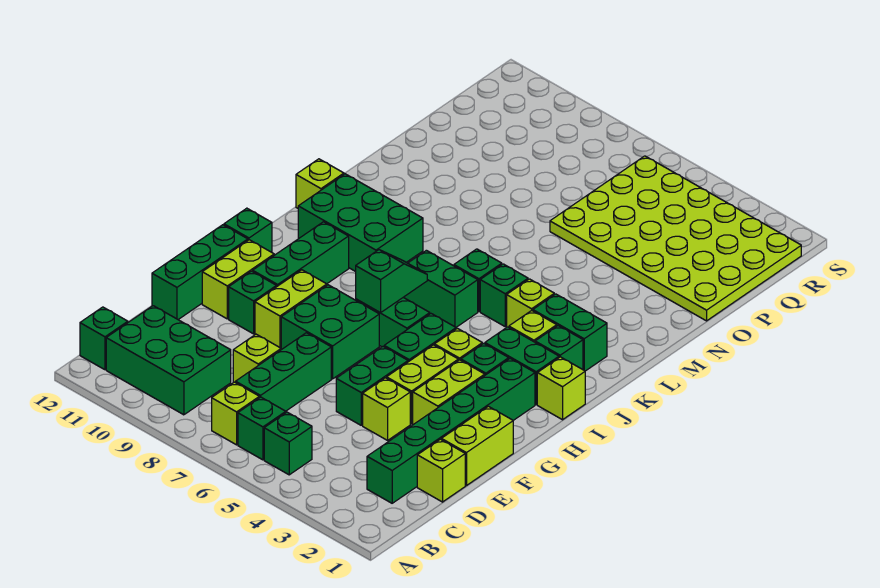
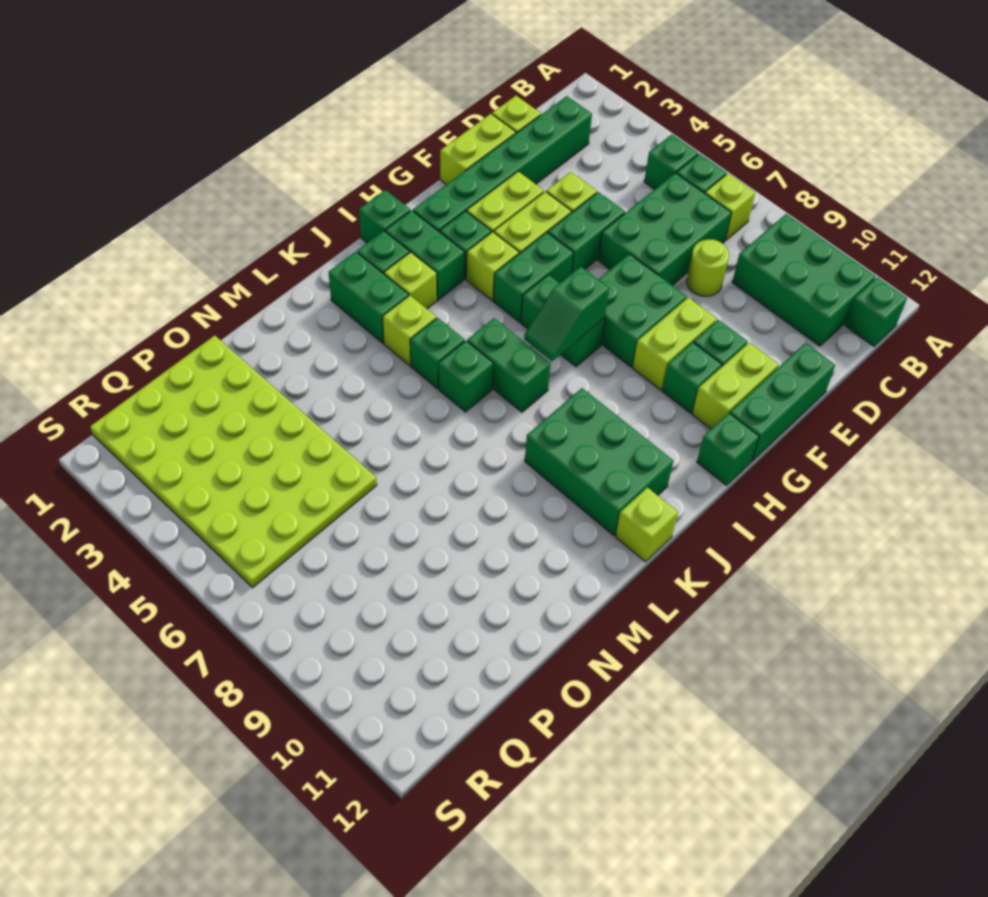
green brick C7:E7 level 1 -> green brick C6:E7 level 1
lime brick D8 level 1 -> lime round brick D8 level 1
green brick G10:I10 level 1 -> green brick G10 level 1
lime brick I1 level 1 -> green brick I1 level 1

